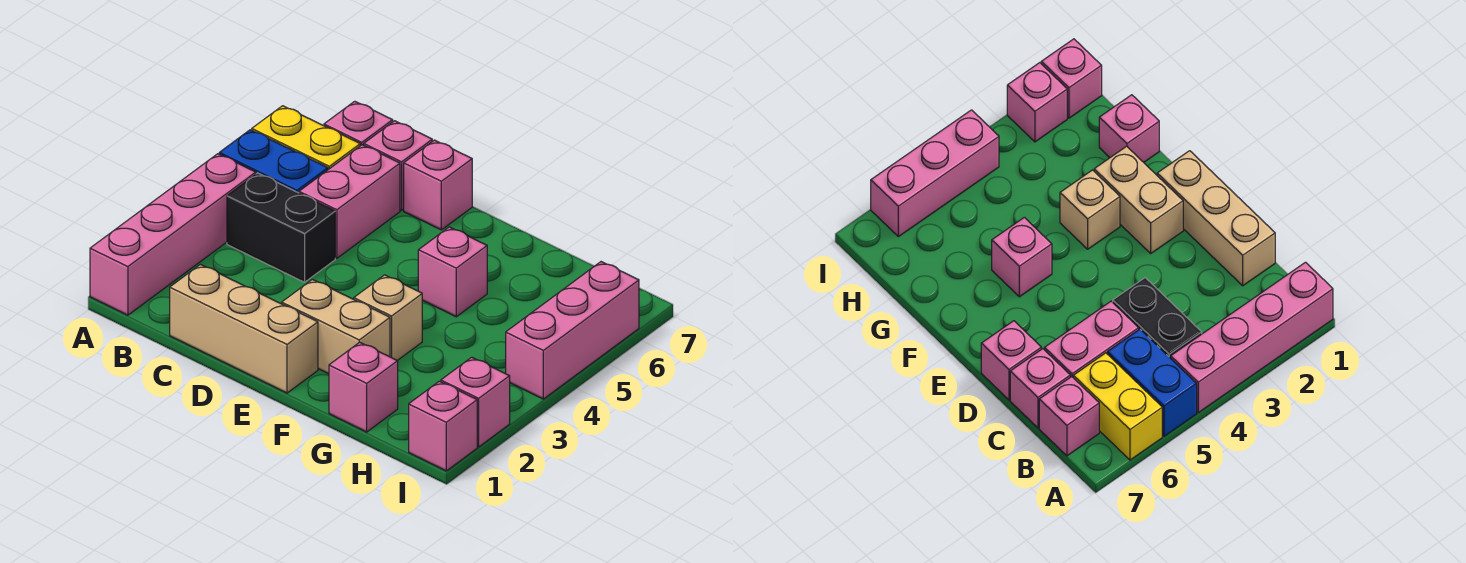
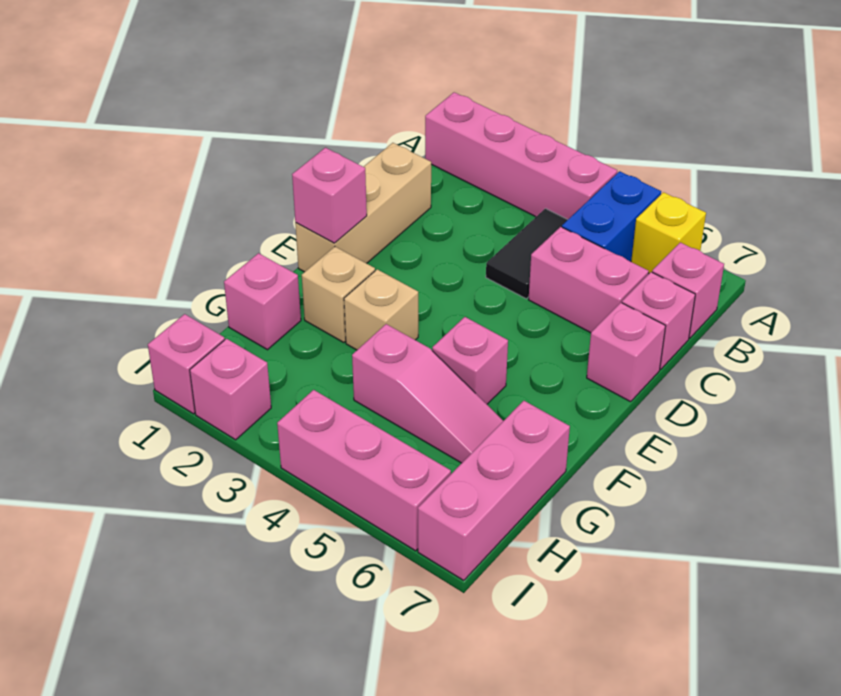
yellow brick A6:B6 level 1 -> yellow brick A6 level 1
black brick B4:C4 level 1 -> black tile B4:C4 level 1
none -> pink brick E1 level 2
tan brick E2:F2 level 1 -> tan brick F2 level 1
none -> pink slope G4:G6 level 1 top 4
none -> pink brick G7:I7 level 1

